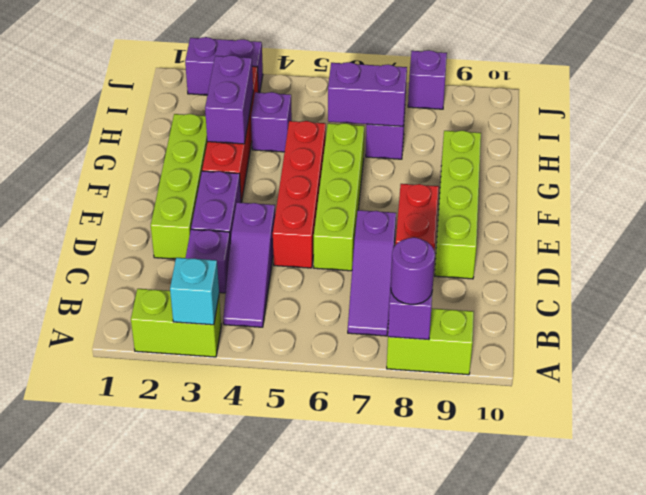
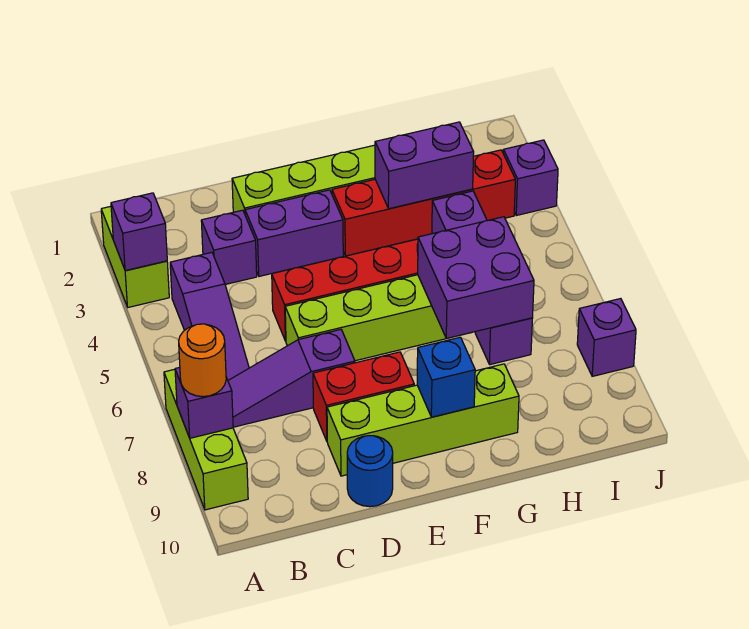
cyan brick A3 level 2 -> purple brick A3 level 2
lime brick A8:A9 level 1 -> lime brick A7:A9 level 1
purple round brick A8 level 3 -> orange round brick A8 level 3
purple slope B4:D4 level 1 top D -> purple slope B4:B6 level 1 top 4
none -> blue round brick D10 level 1
none -> blue brick F9 level 2
purple brick H6:H7 level 2 -> purple brick G6:H7 level 2
purple brick J2:J3 level 1 -> purple brick J3 level 1

